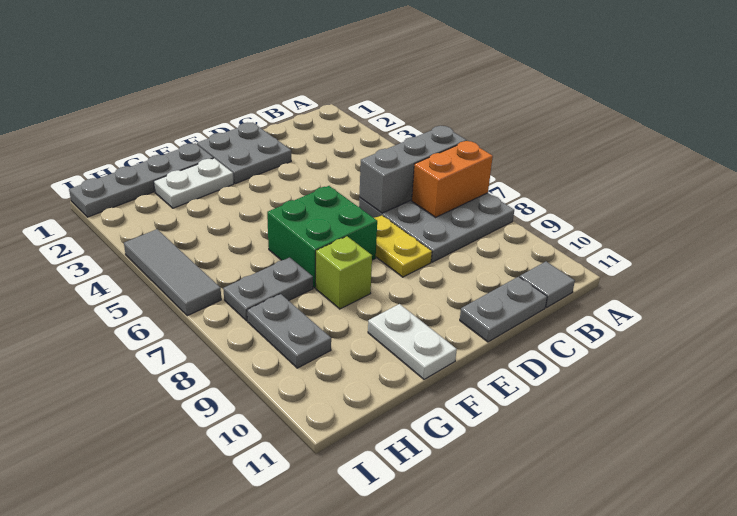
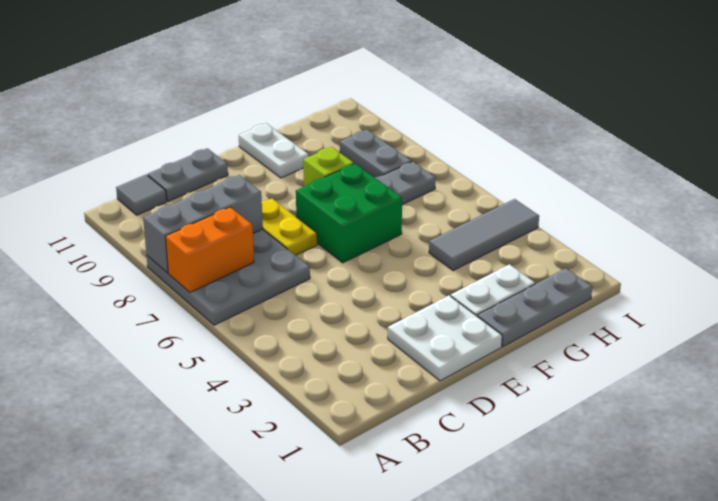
grey brick A6:C6 level 2 -> grey brick A8:C8 level 2
grey plate D1:E2 level 1 -> white plate D1:E2 level 1
grey plate F1:I1 level 1 -> grey plate F1:H1 level 1
grey tile I4:I6 level 1 -> grey tile G4:I4 level 1

